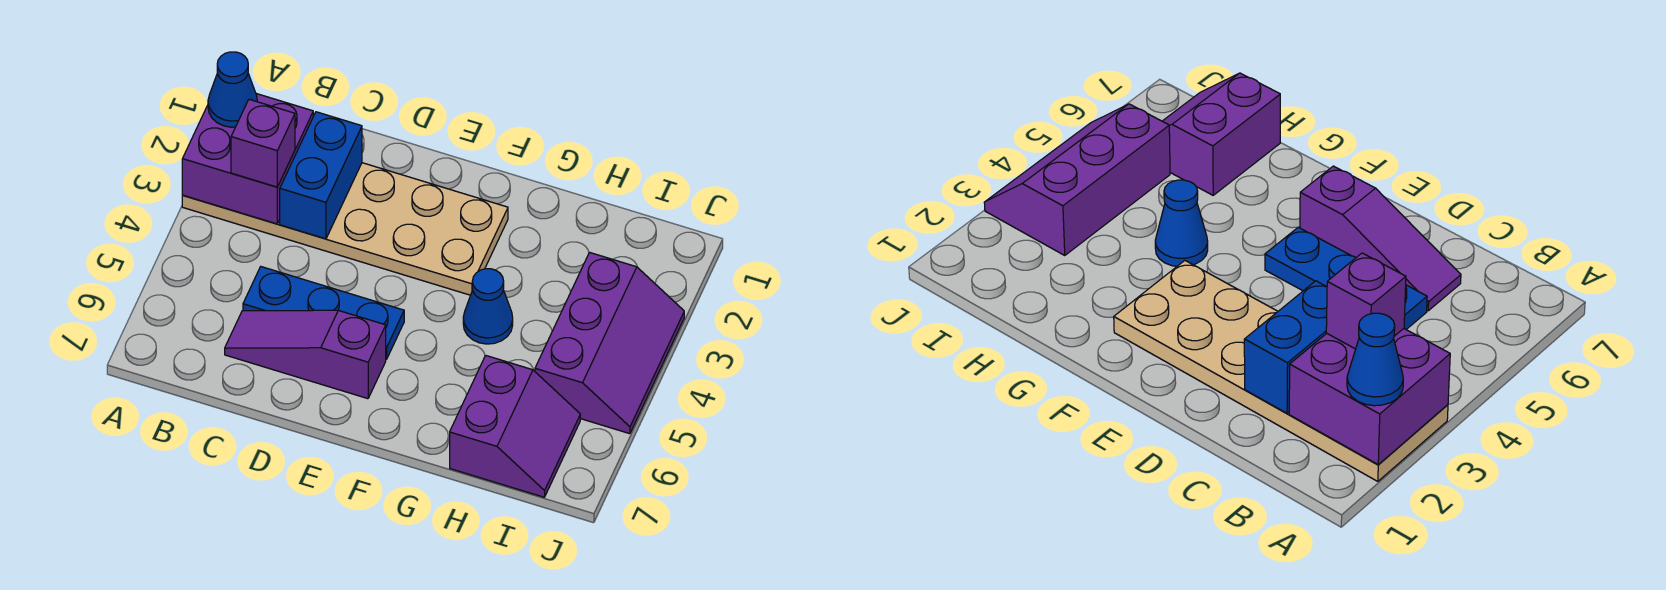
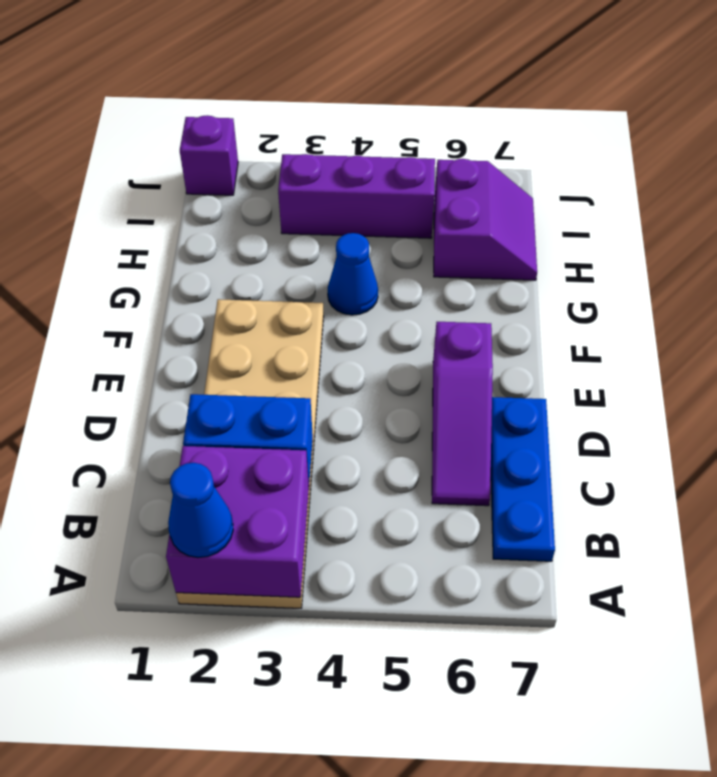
purple brick B3 level 3 -> purple brick J1 level 1
blue plate C5:E5 level 1 -> blue plate B7:D7 level 1
purple slope H6:I7 level 1 top H -> purple slope H6:I7 level 1 top 6

